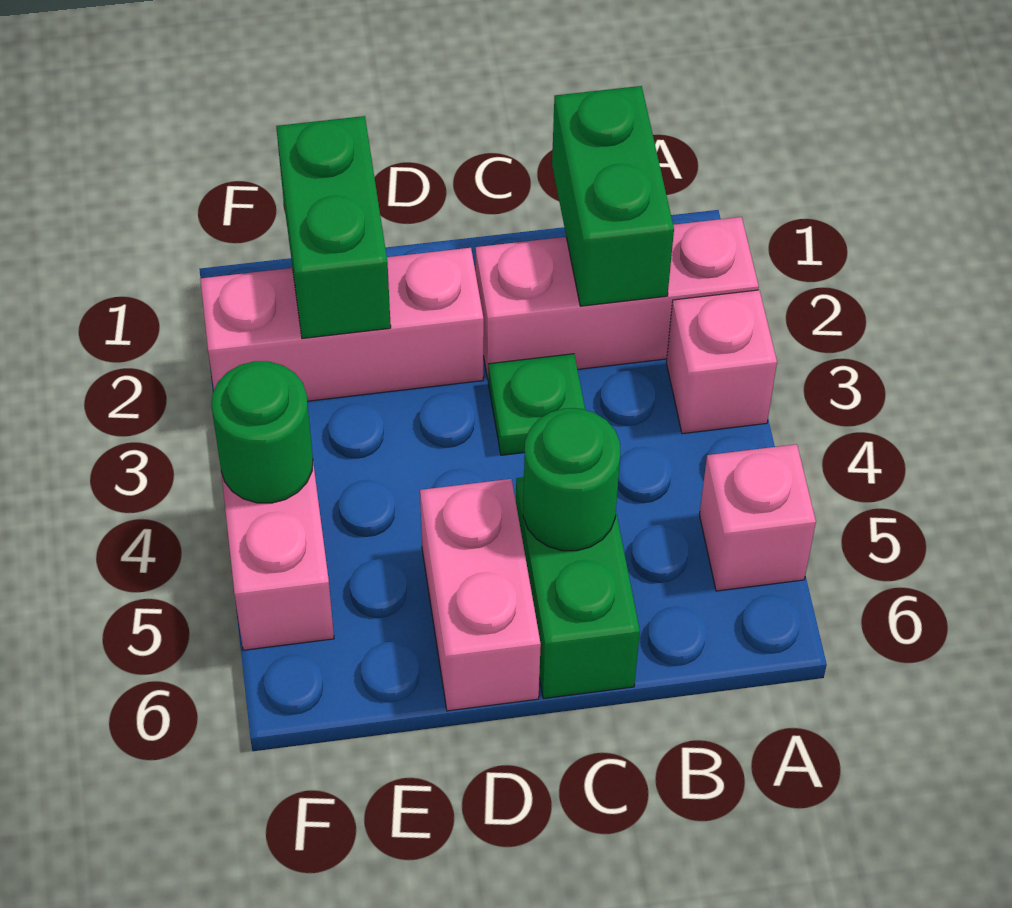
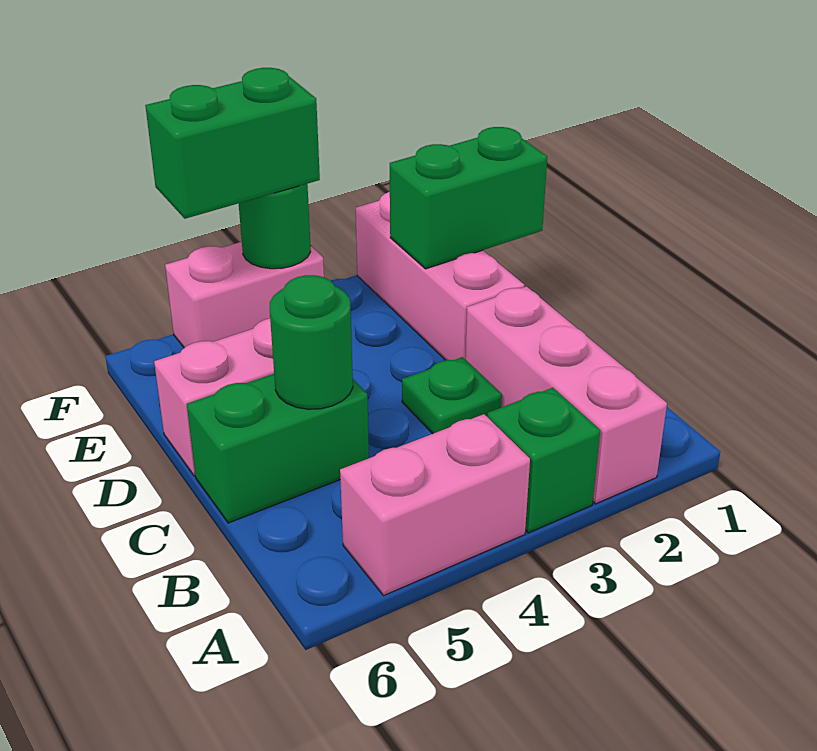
pink brick A3 level 1 -> green brick A3 level 1
pink brick A5 level 1 -> pink brick A4:A5 level 1
green brick B1:B2 level 2 -> green brick F4:F5 level 3

